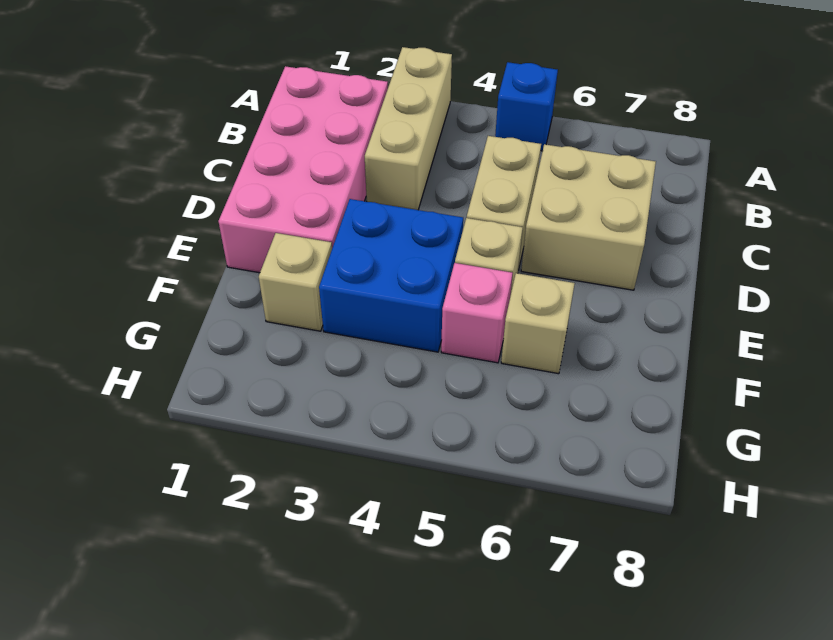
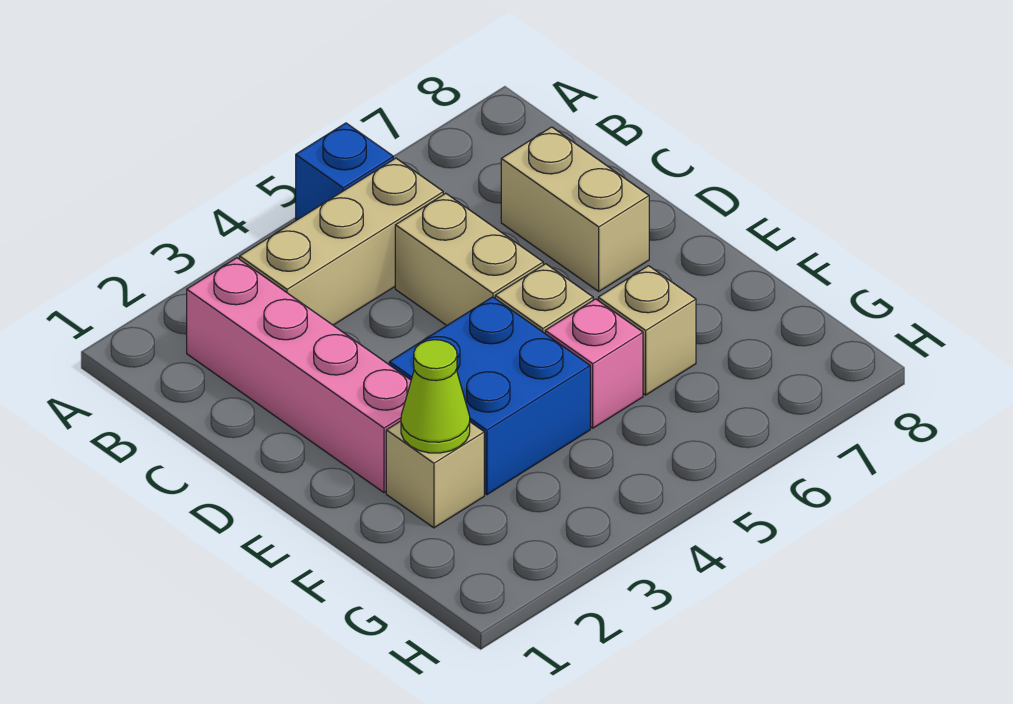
tan brick A3:C3 level 1 -> tan brick B3:B5 level 1
pink brick B1:E2 level 1 -> pink brick B2:E2 level 1
tan brick C6:D7 level 1 -> tan brick C7:D7 level 1
none -> lime cone F2 level 2

